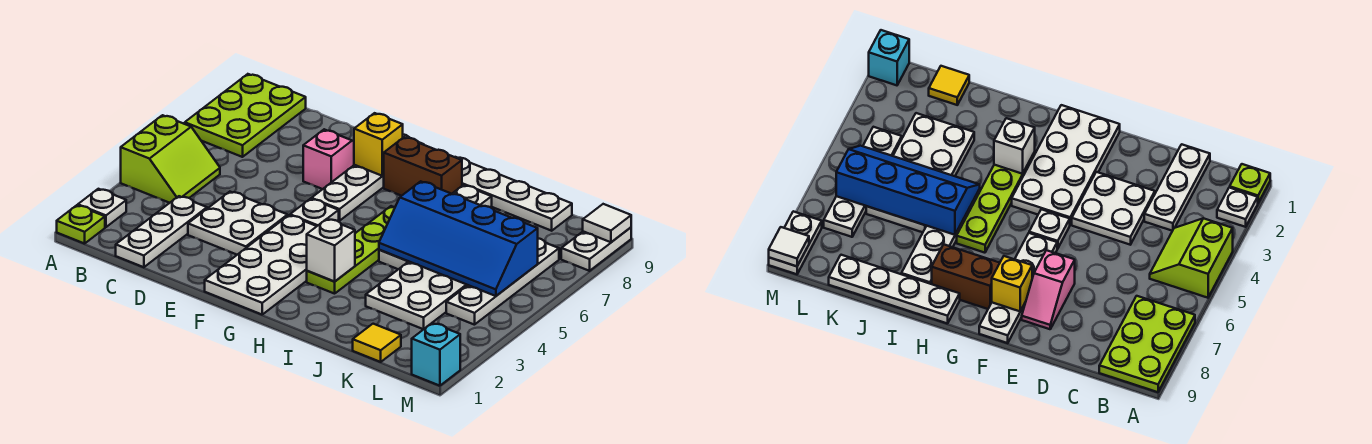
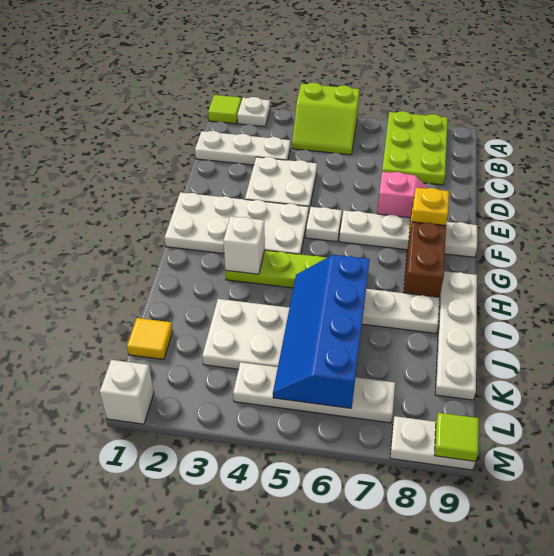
lime plate A1 level 1 -> lime tile A1 level 1
lime plate A7:B9 level 1 -> lime plate A7:C8 level 1
cyan brick M1 level 1 -> white brick M1 level 1
white tile M9 level 2 -> lime tile M9 level 2

